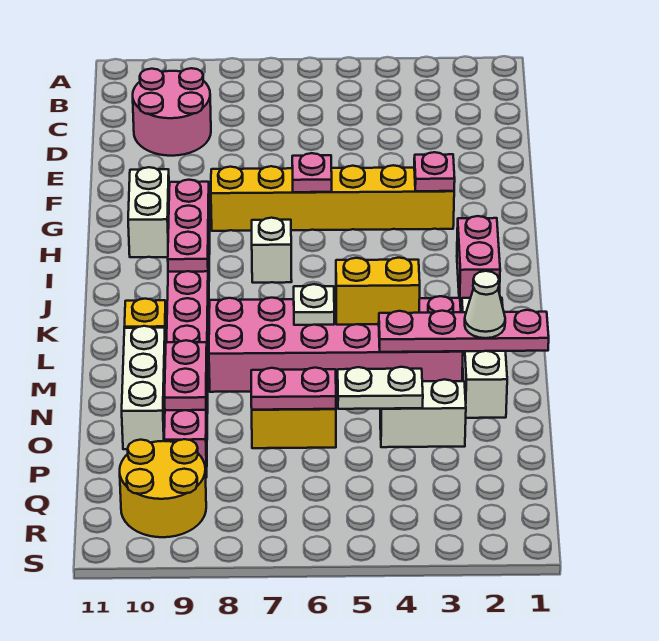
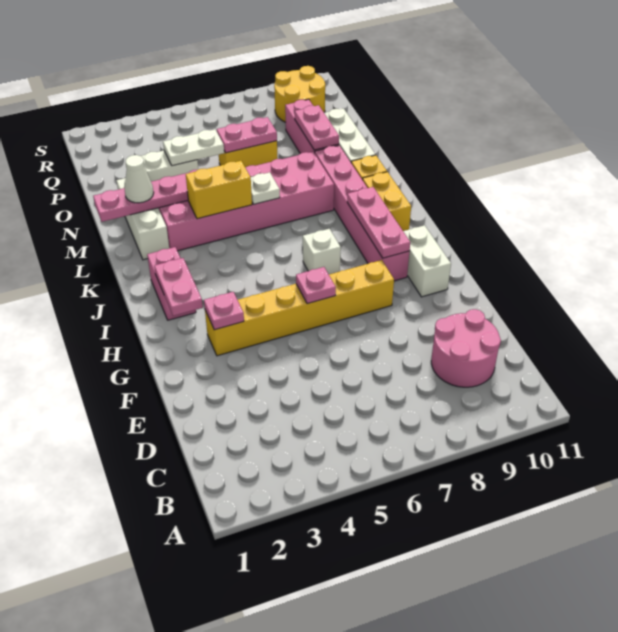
none -> pink plate H2:I2 level 2
none -> yellow brick J10:K10 level 1

